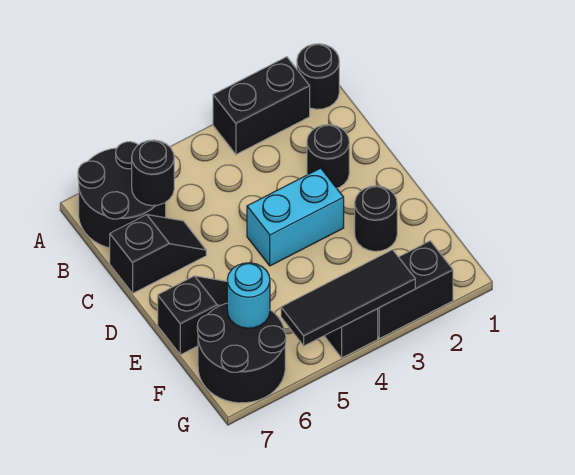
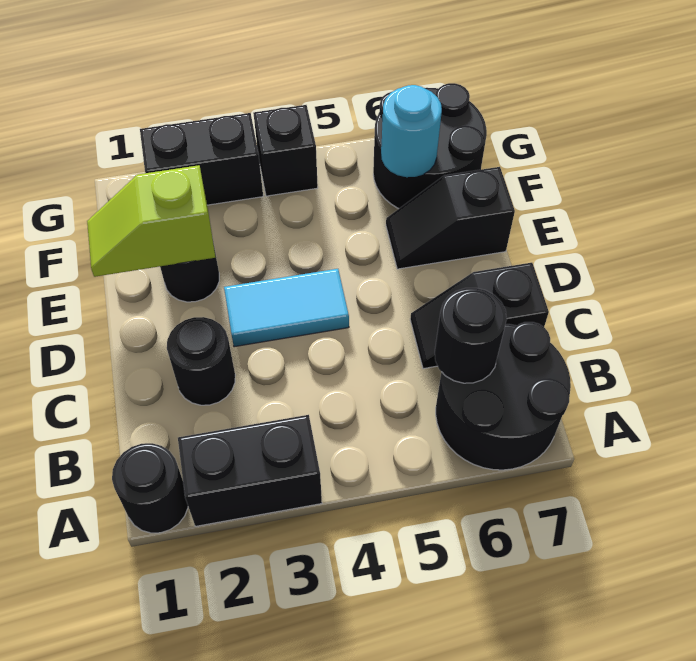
cyan brick D3:D4 level 1 -> cyan tile D3:D4 level 1
none -> lime slope E1:E2 level 2 top 2
black tile G3:G5 level 2 -> none

